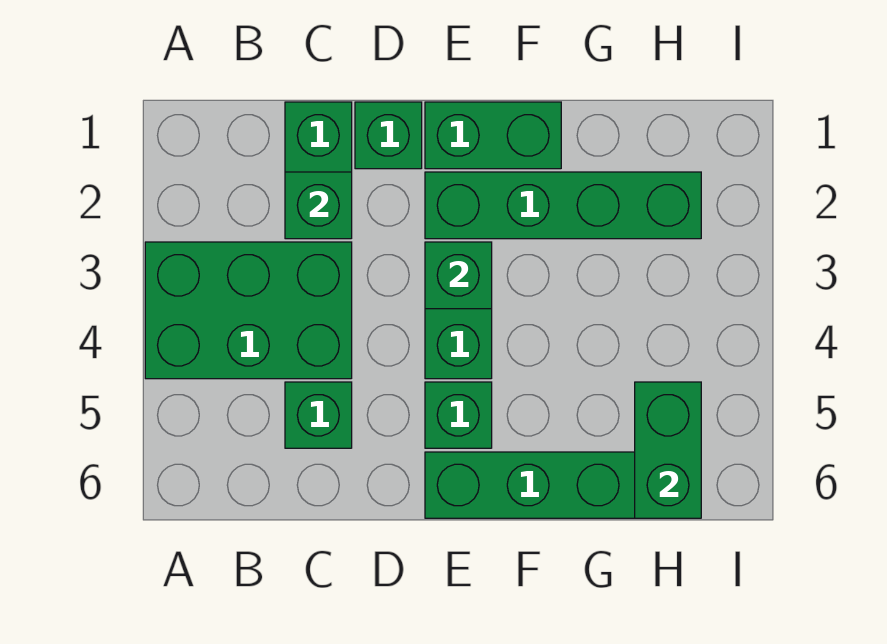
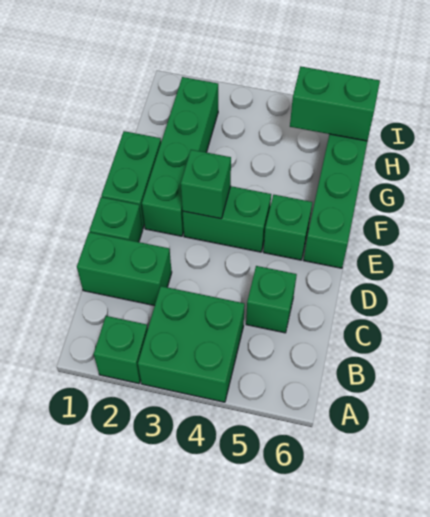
green brick A3:C4 level 1 -> green brick A3:B4 level 1
green brick C2 level 2 -> green brick A2 level 1

